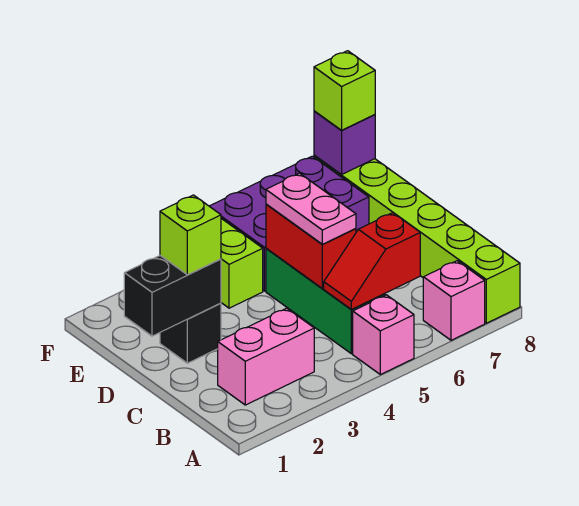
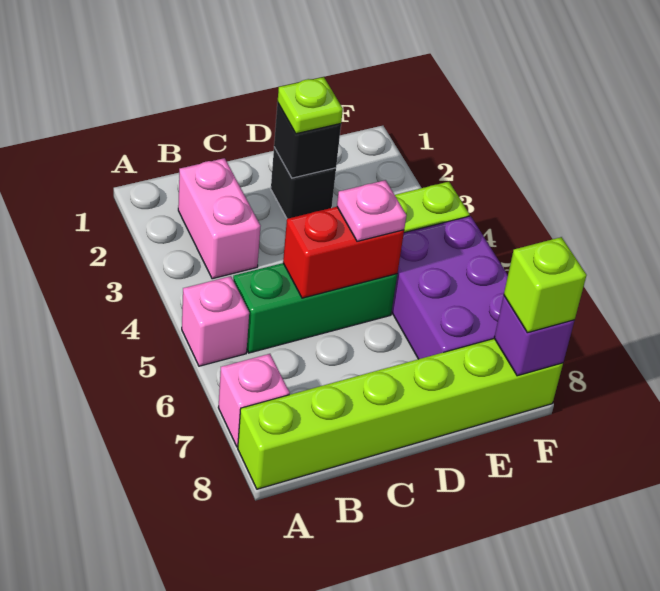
red slope B5:B6 level 2 top 6 -> none
pink plate C5:D5 level 3 -> pink plate D5 level 3
black brick D1:D2 level 2 -> black brick D2 level 2
lime brick D2 level 3 -> lime plate D2 level 3

